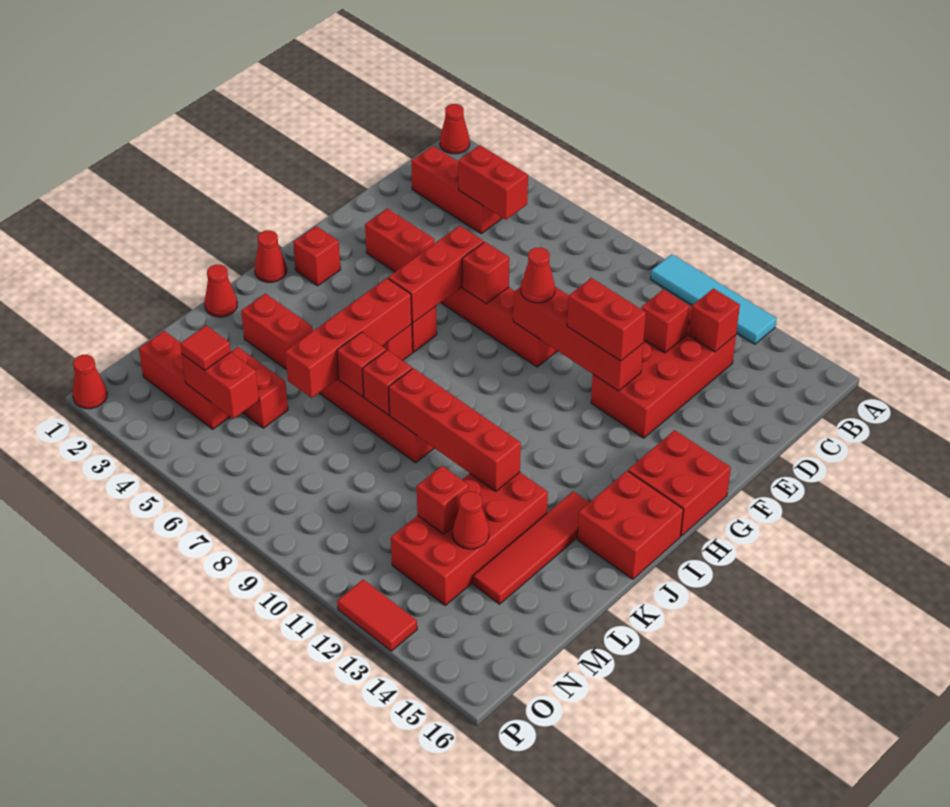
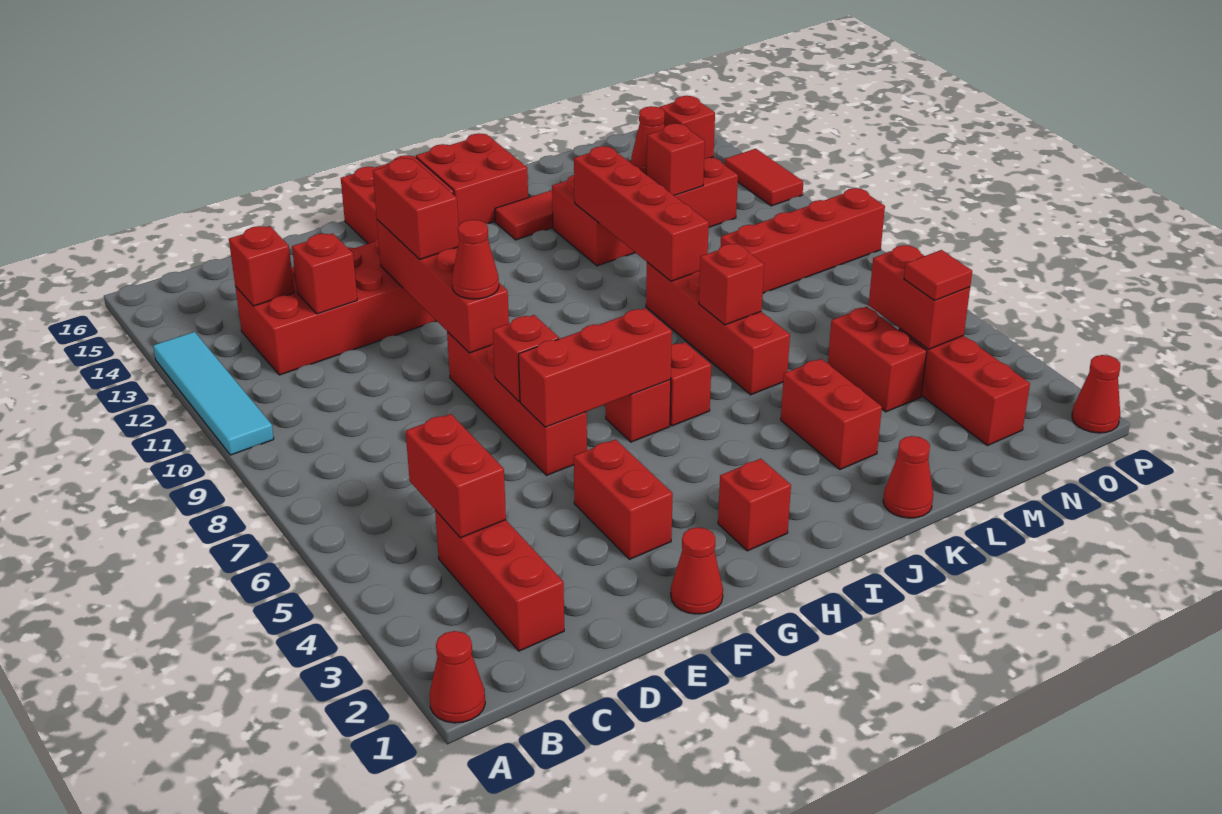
red cone I1 level 1 -> red cone F1 level 1
red brick I6:L6 level 2 -> red brick M9:P9 level 1
red brick K8 level 2 -> red brick N13 level 2

